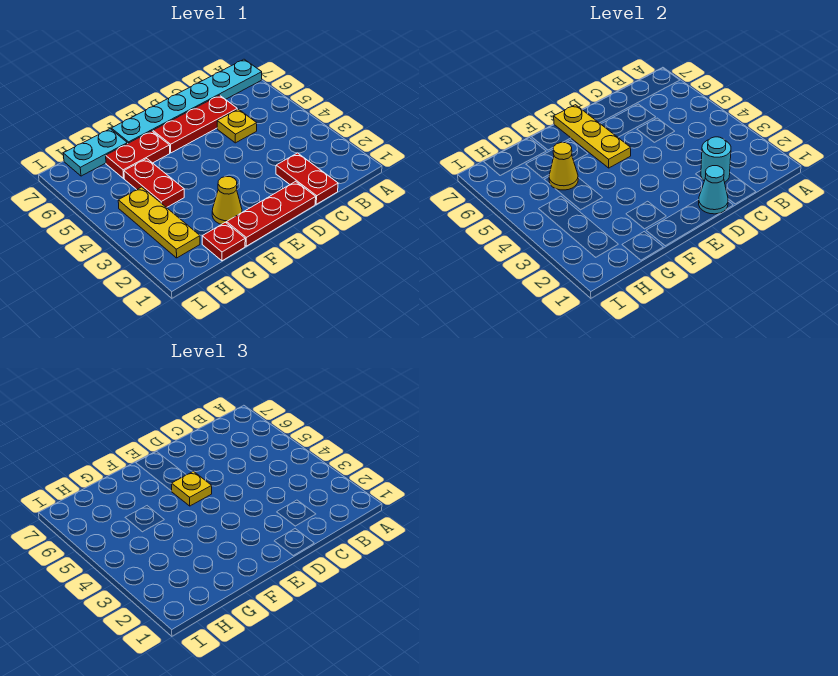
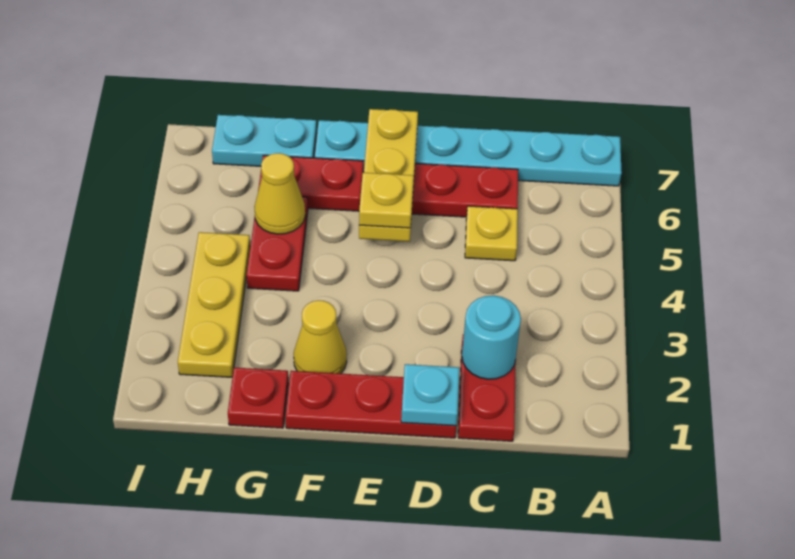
cyan cone D1 level 2 -> cyan plate D1 level 2

